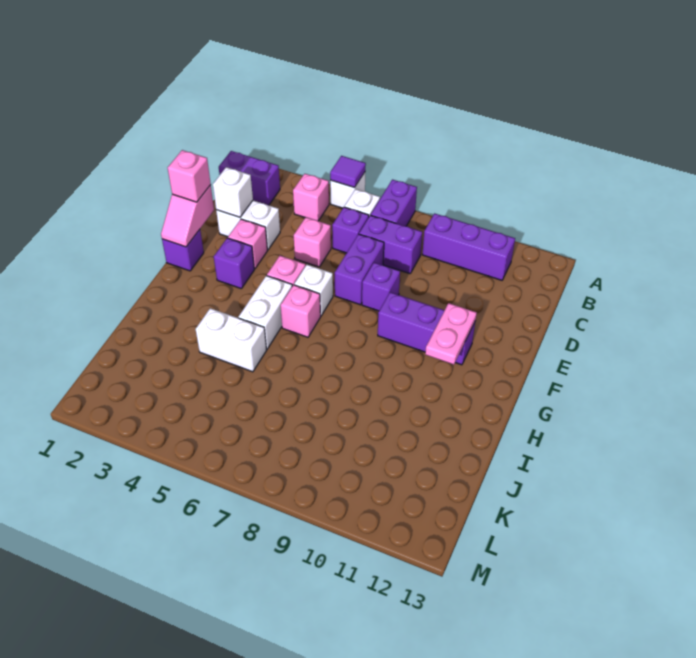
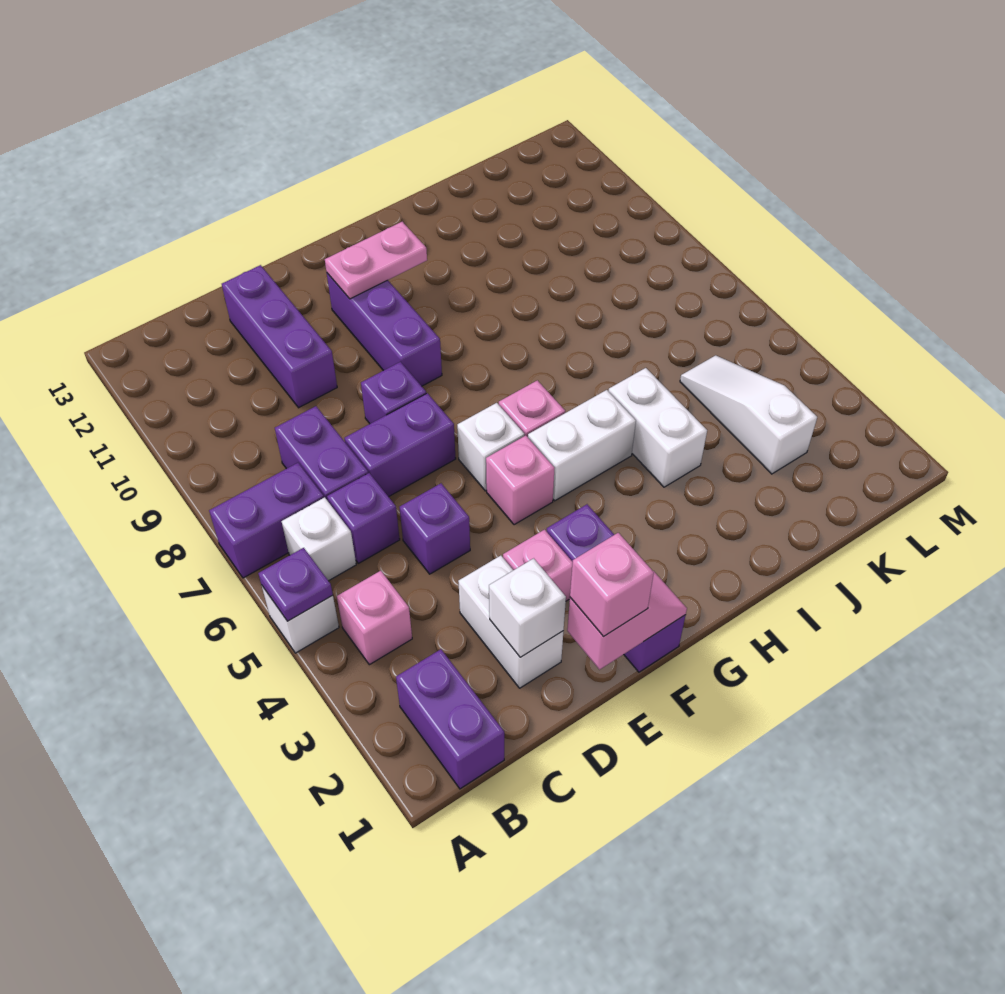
purple tile A5 level 2 -> purple plate A5 level 2
purple brick B9:B11 level 1 -> purple brick D10:D12 level 1
pink brick D5 level 1 -> purple brick D5 level 1
none -> white slope K3:K5 level 1 top 3

